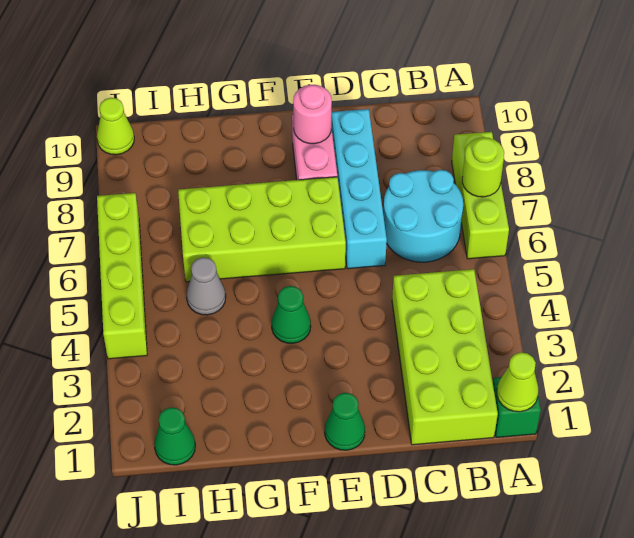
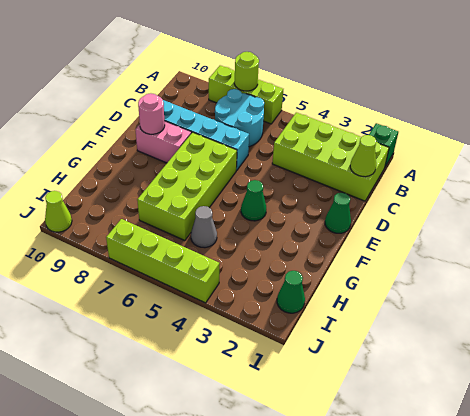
lime cone A1 level 2 -> lime cone C1 level 2

